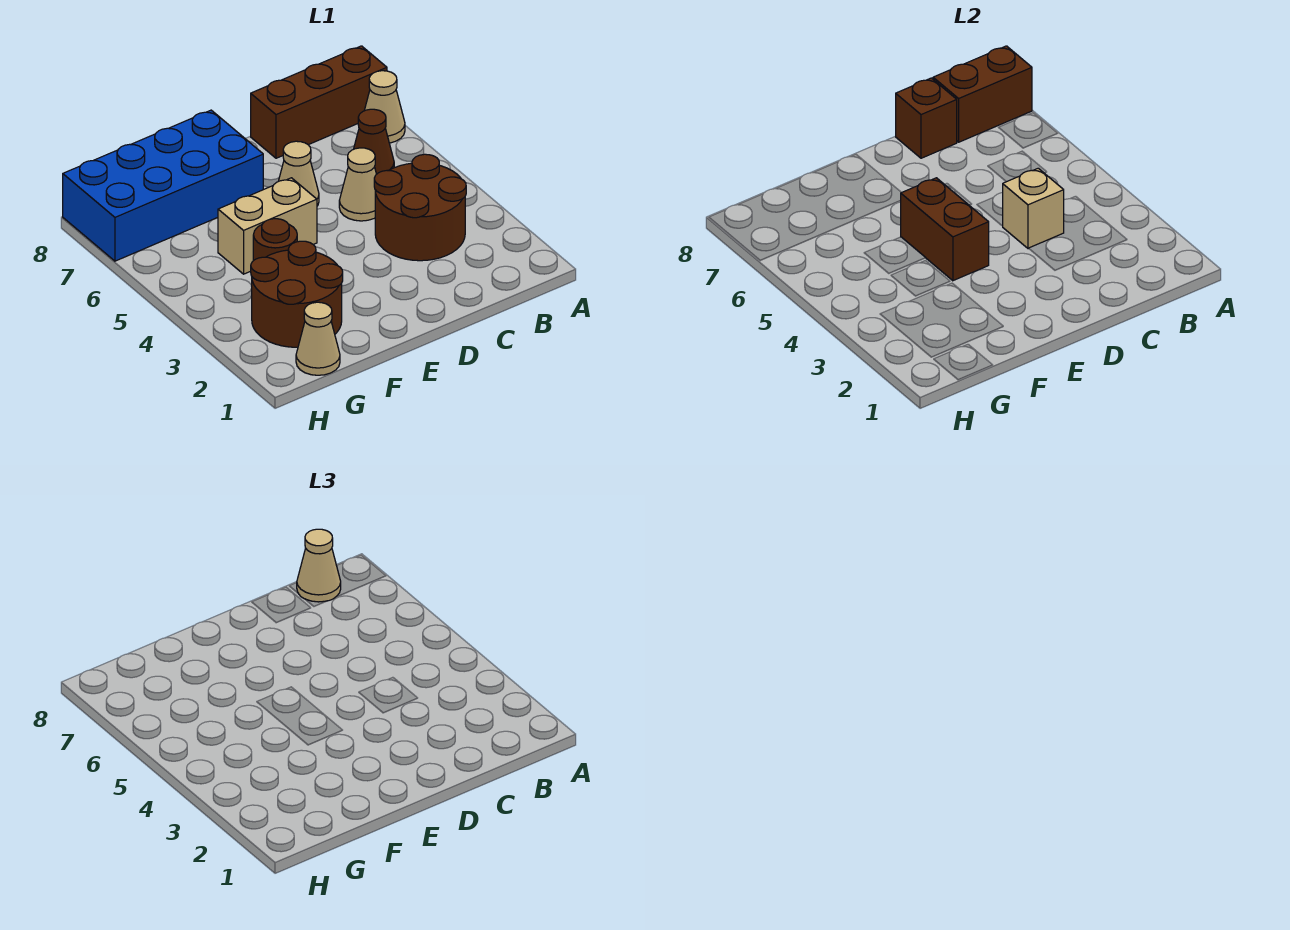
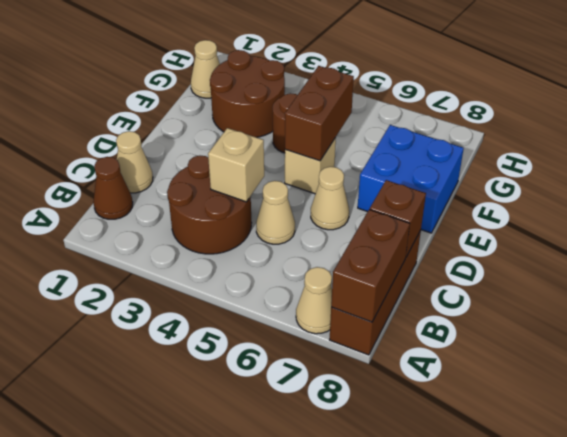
brown cone B6 level 1 -> brown cone B1 level 1
tan cone B8 level 3 -> tan cone C1 level 1
brown brick E4:E5 level 2 -> brown brick E5:F5 level 2
tan brick E5:F5 level 1 -> tan brick E5 level 1
blue brick E7:H8 level 1 -> blue brick E7:F8 level 1

